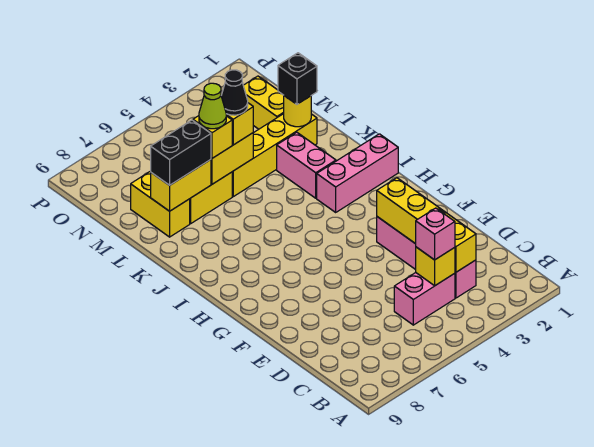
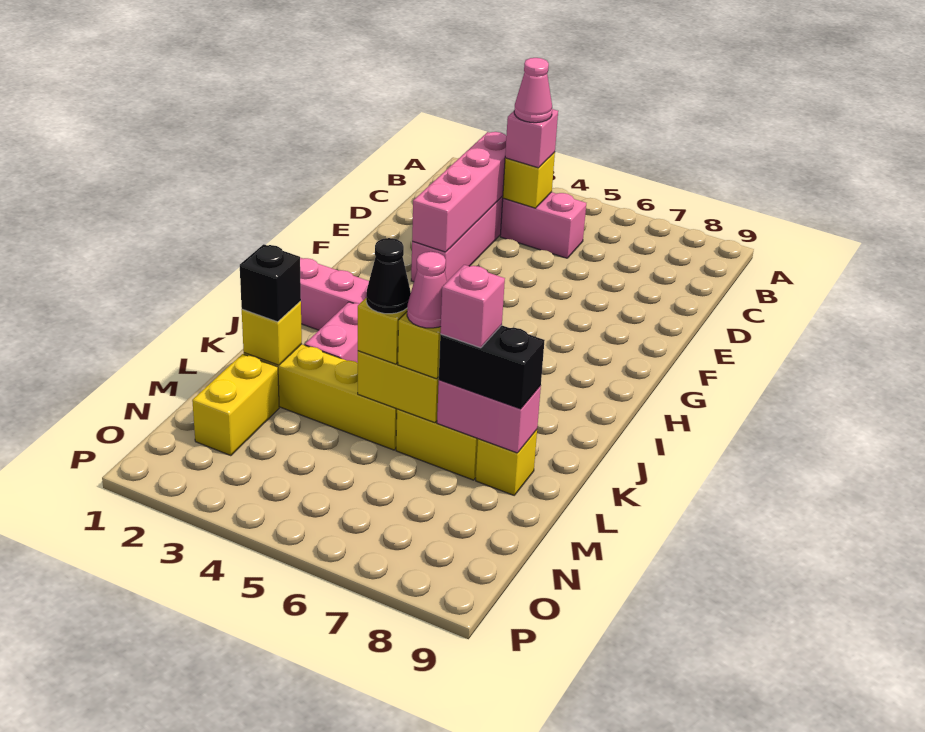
yellow brick C3:F3 level 2 -> pink brick C3:F3 level 2
none -> pink cone C4 level 4
yellow round brick L2 level 2 -> yellow brick L2 level 2
lime cone L6 level 4 -> pink cone L6 level 4
yellow brick L7:L8 level 2 -> pink brick L7:L8 level 2
none -> pink brick L7 level 4
yellow brick L8:M8 level 1 -> yellow brick L8 level 1

